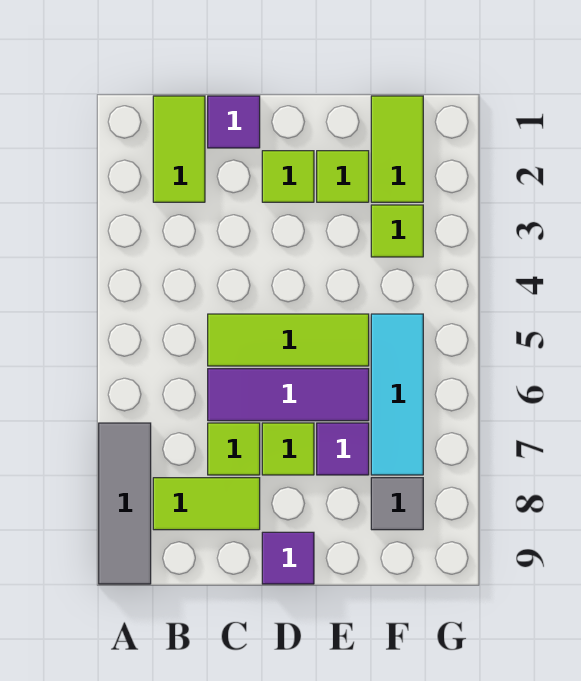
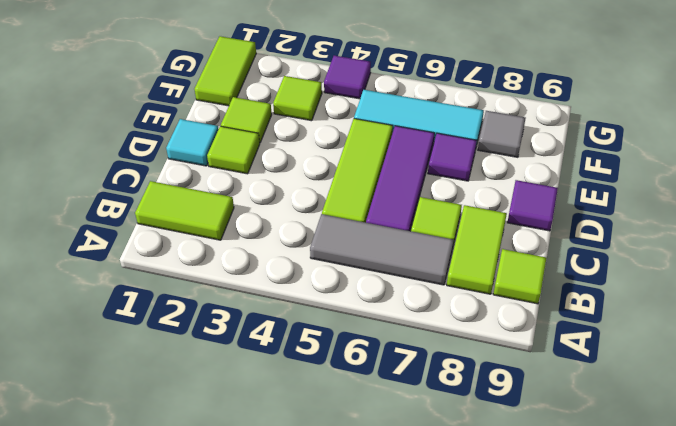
grey tile A7:A9 level 1 -> grey tile B5:B7 level 1
purple tile C1 level 1 -> purple tile G4 level 1
none -> cyan tile D1 level 1
lime tile D7 level 1 -> lime tile B9 level 1
lime tile F1:F2 level 1 -> lime tile F1:G1 level 1

